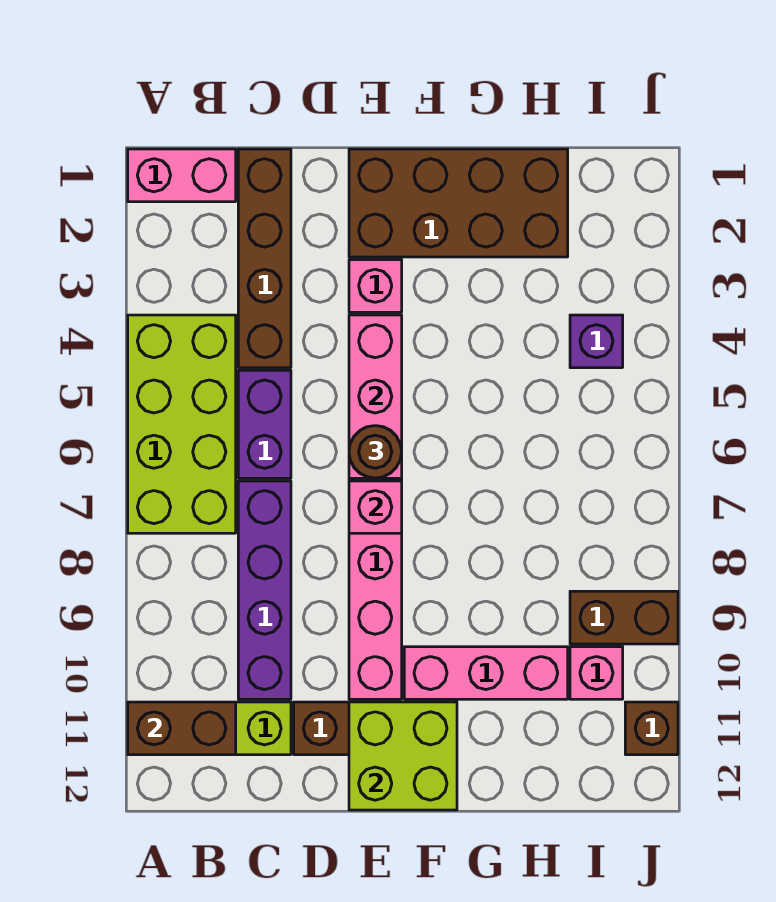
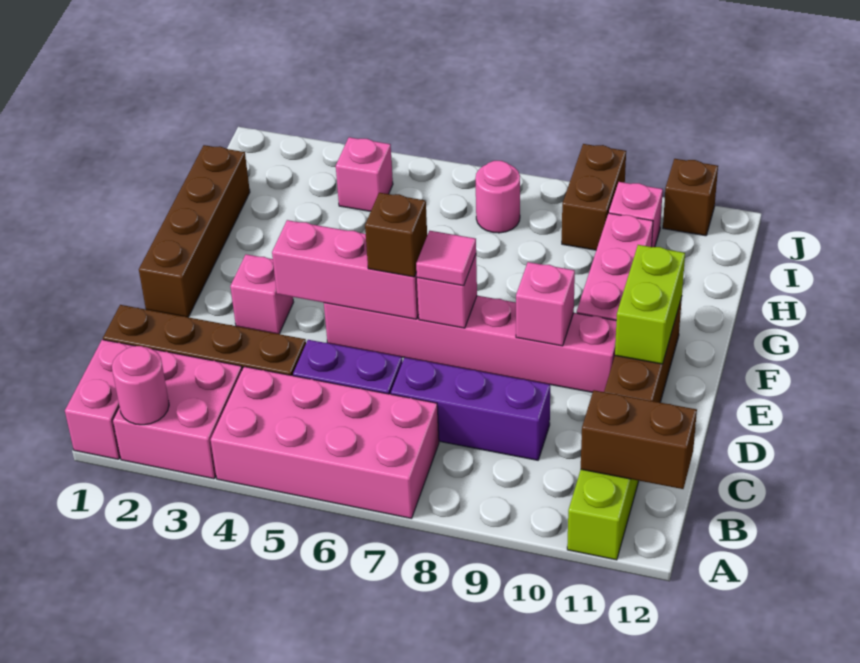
none -> pink brick A2:B3 level 1
none -> pink round brick A2 level 2
lime brick A4:B7 level 1 -> pink brick A4:B7 level 1
brown brick A11:B11 level 2 -> brown brick B11:B12 level 2
purple brick C7:C10 level 1 -> purple brick C7:C9 level 1
brown brick E1:H2 level 1 -> brown brick E1:H1 level 1
brown round brick E6 level 3 -> brown brick E6 level 3
none -> pink tile E7 level 3
none -> pink brick E9 level 2
lime brick E11:F12 level 2 -> lime brick E11:F11 level 2
purple brick I4 level 1 -> pink brick I4 level 1
none -> pink round brick I7 level 1

